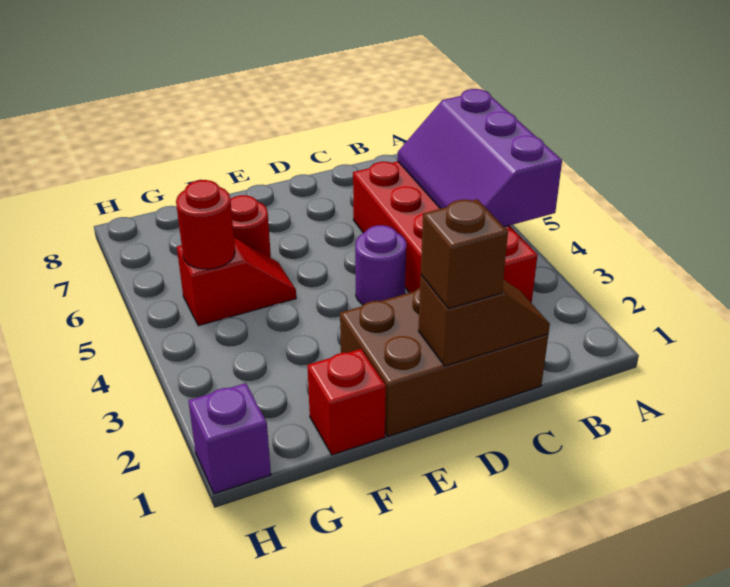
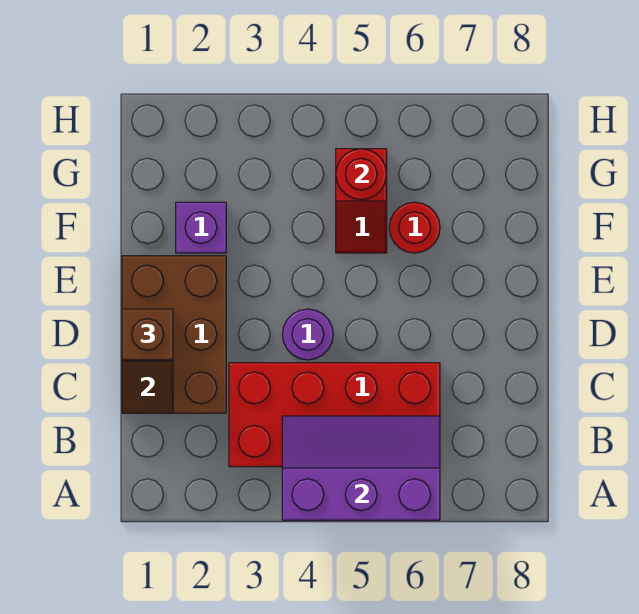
red brick F1 level 1 -> none
purple brick H1 level 1 -> purple brick F2 level 1

